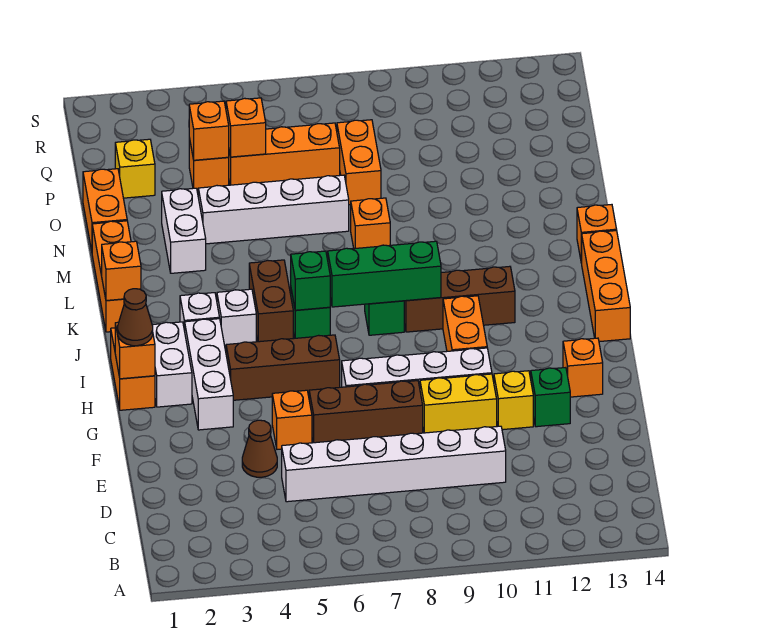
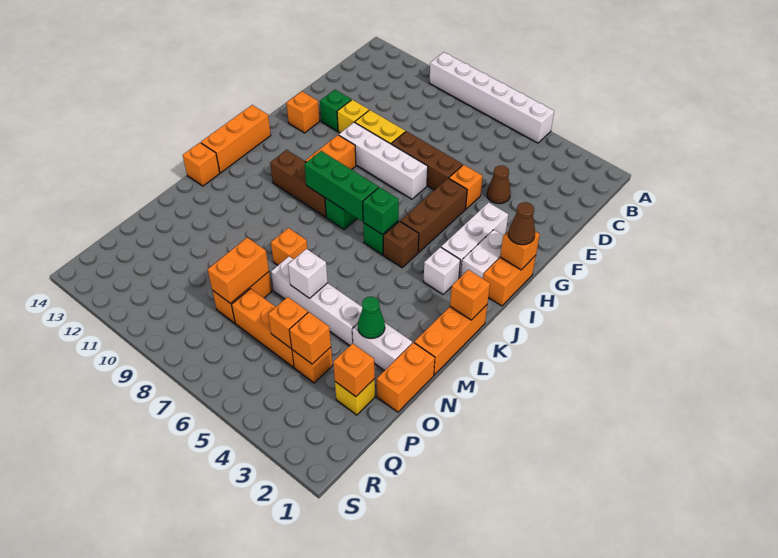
white brick D5:D10 level 1 -> white brick A5:A10 level 1
brown brick H4:H6 level 1 -> brown brick G5:I5 level 1
white brick J4 level 1 -> white brick N6 level 2
brown brick J5:K5 level 1 -> brown brick J5 level 1
white brick M3:N3 level 1 -> white brick N2:N3 level 1
none -> green cone N3 level 2
none -> orange brick O8:P8 level 2
none -> orange brick P2 level 2

